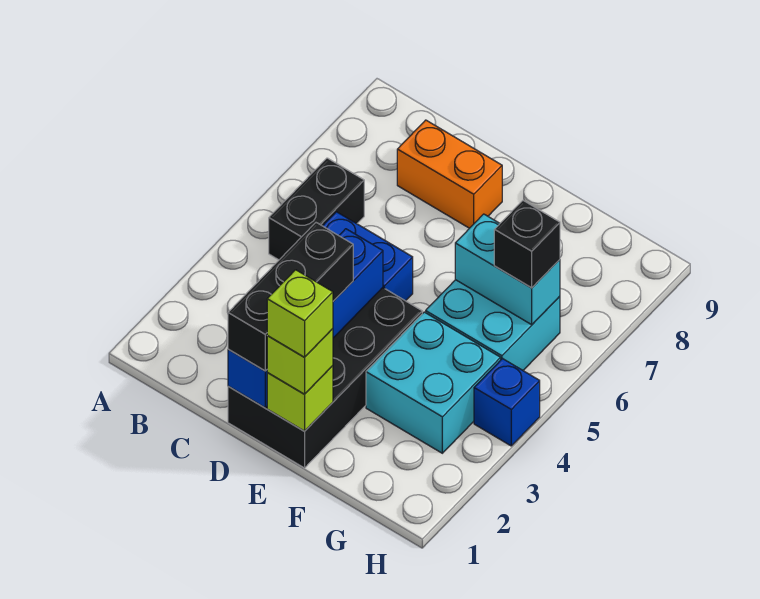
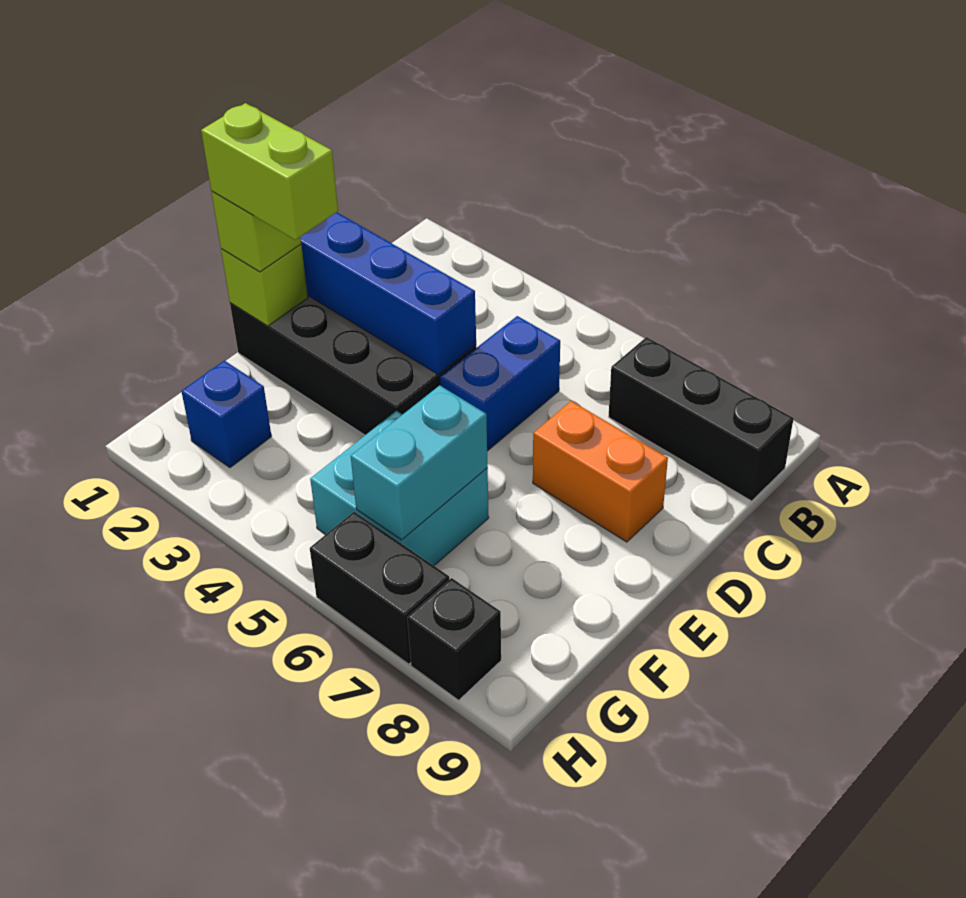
black brick B5:B6 level 1 -> black brick H6:H7 level 1
orange brick C8:D8 level 1 -> orange brick D7:D8 level 1
black brick D1:D3 level 3 -> black brick B7:B9 level 1
lime brick E1 level 4 -> lime brick E1:E2 level 4
cyan brick F3:G4 level 1 -> none
black brick G6 level 3 -> black brick H8 level 1
blue brick H4 level 1 -> blue brick G2 level 1

